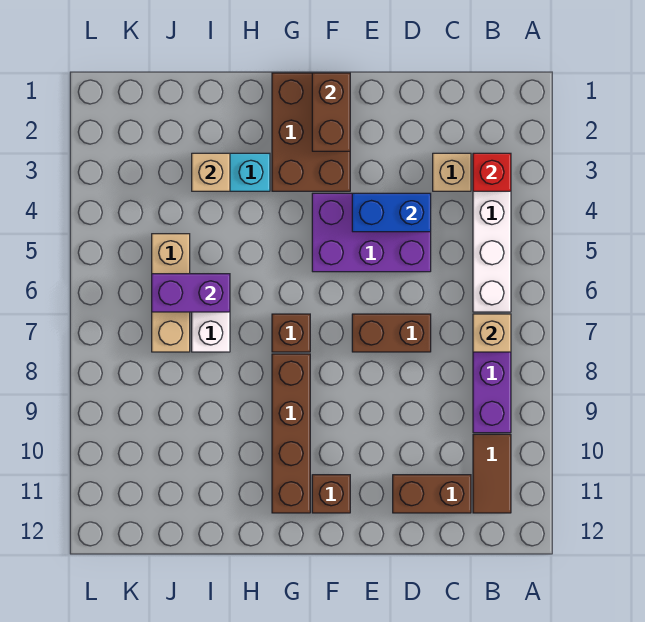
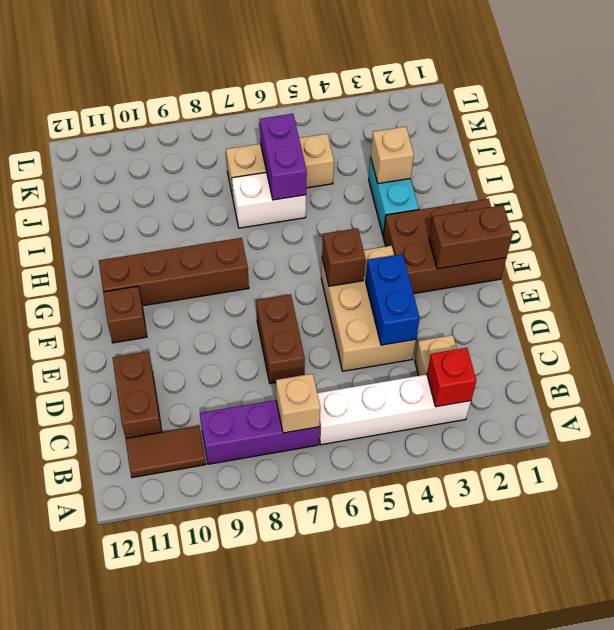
purple brick D4:F5 level 1 -> tan brick D4:F5 level 1
brown brick G7 level 1 -> brown brick F5 level 2

